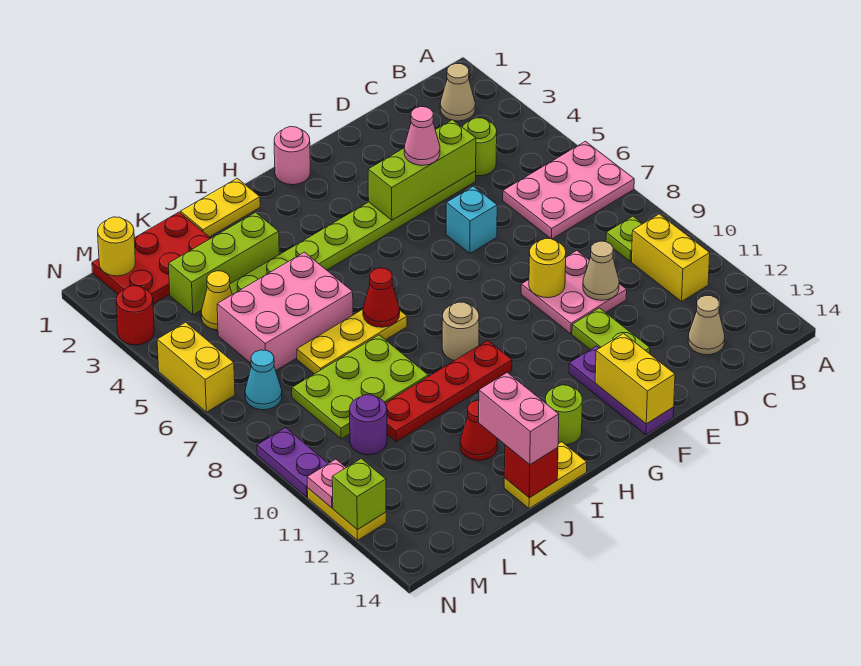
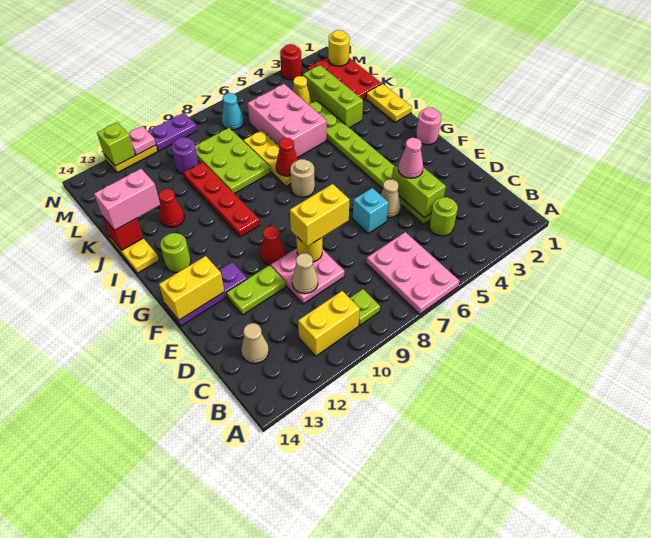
tan cone B2 level 1 -> tan cone E5 level 1
lime brick D4:F4 level 2 -> lime brick D4:E4 level 2
none -> red cone F10 level 1
tan round brick H9 level 1 -> tan round brick H7 level 1
yellow brick N5:N6 level 1 -> yellow brick E8:E9 level 3

